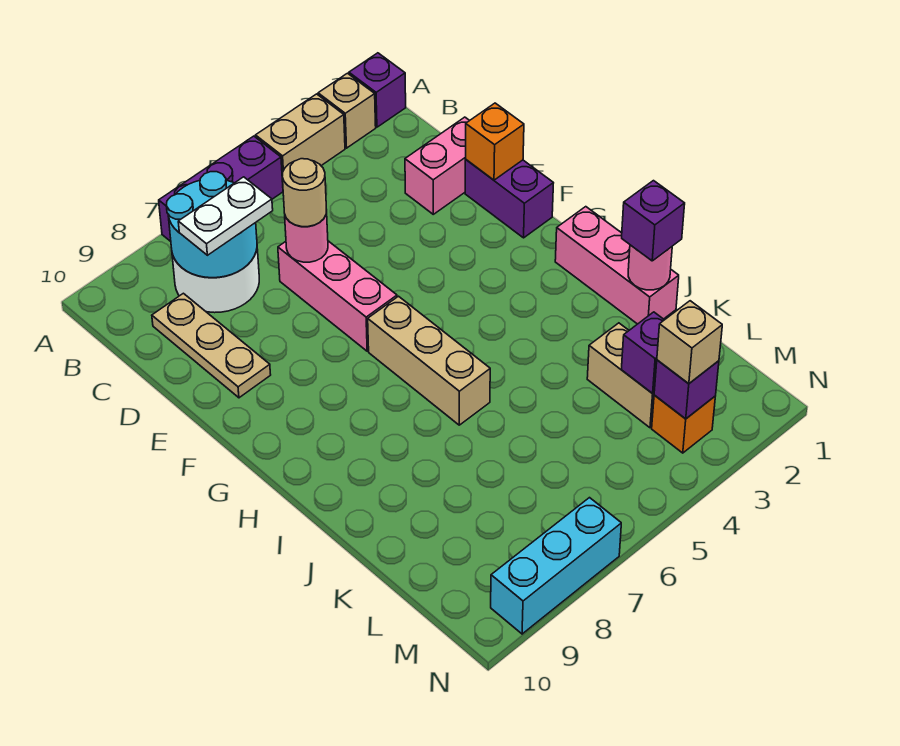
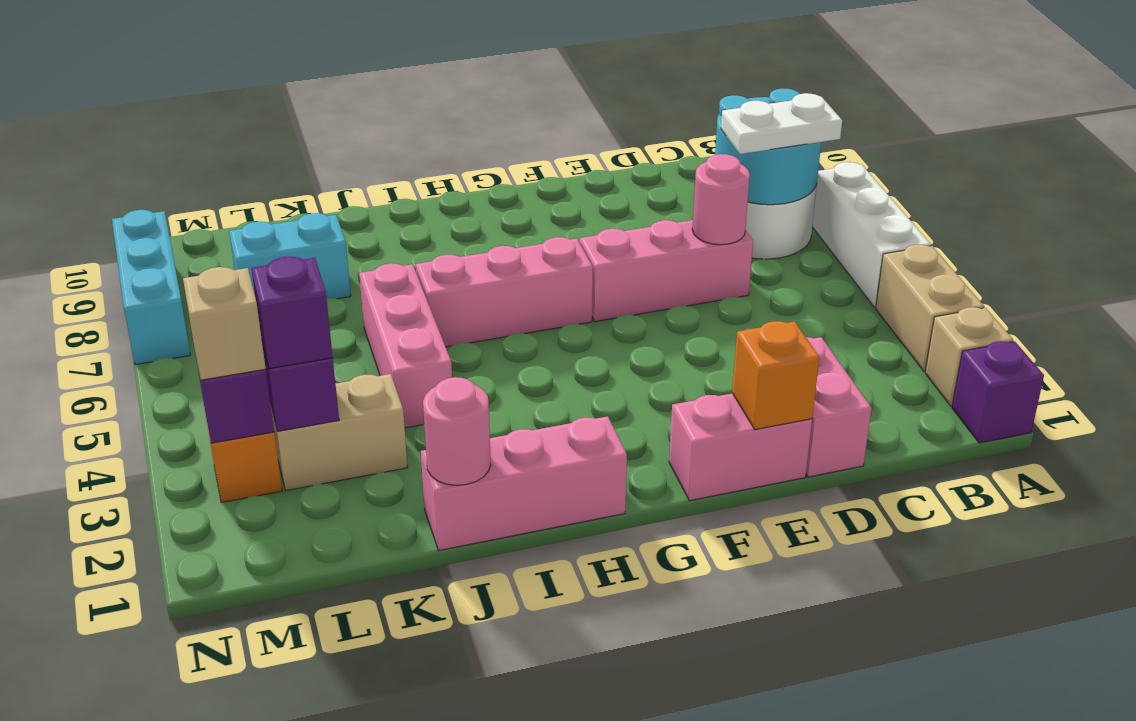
purple brick A5:A7 level 1 -> white brick A5:A7 level 1
white plate C7:C8 level 3 -> white plate B7:C7 level 3
tan plate C9:E9 level 1 -> none
tan round brick D6 level 3 -> none
purple brick E1:F1 level 1 -> pink brick E1:F1 level 1
tan brick G6:I6 level 1 -> pink brick G6:I6 level 1
purple brick J1 level 3 -> purple brick L3 level 3
none -> pink brick J4:J6 level 1
none -> cyan brick K8:L8 level 1

